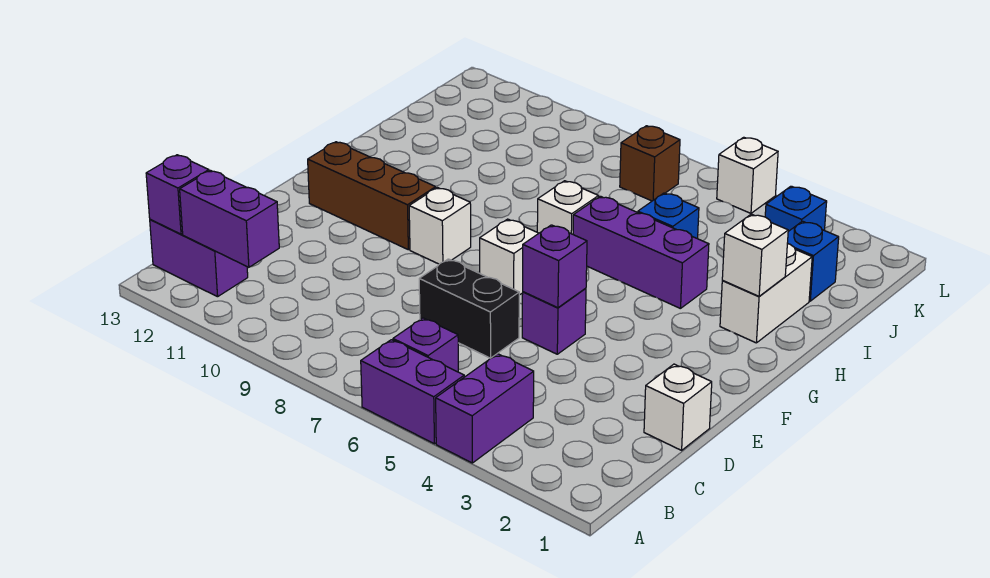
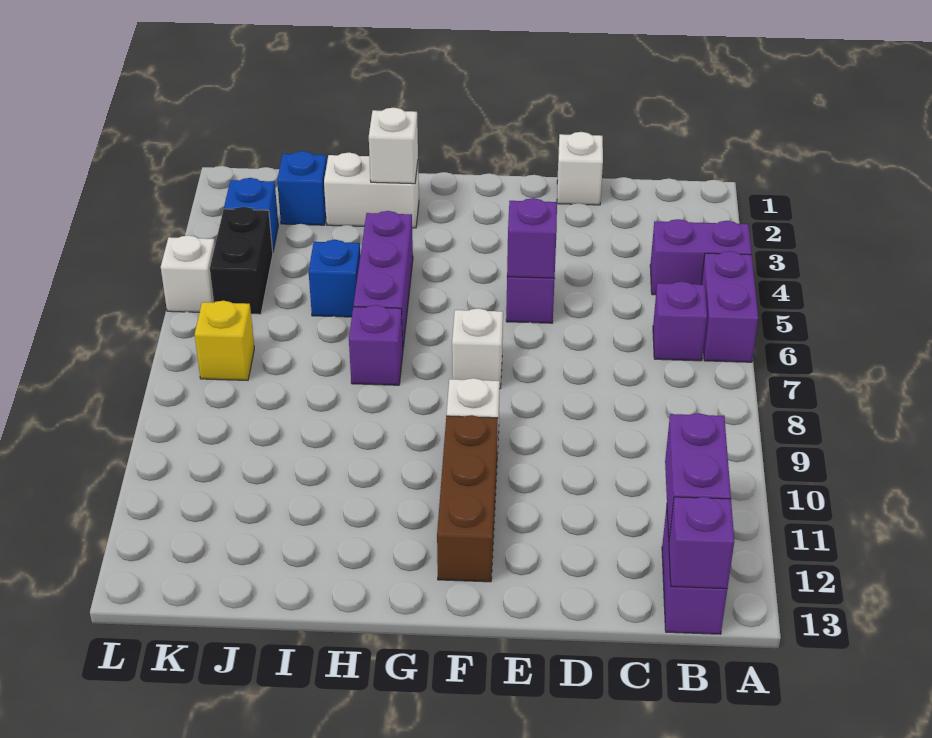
black brick D6:D7 level 1 -> black brick K4:K5 level 1
white brick H7 level 1 -> purple brick H7 level 1
brown brick K7 level 1 -> yellow brick K7 level 1

